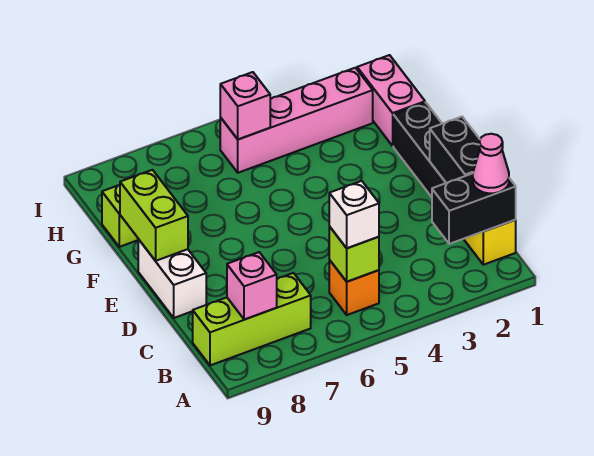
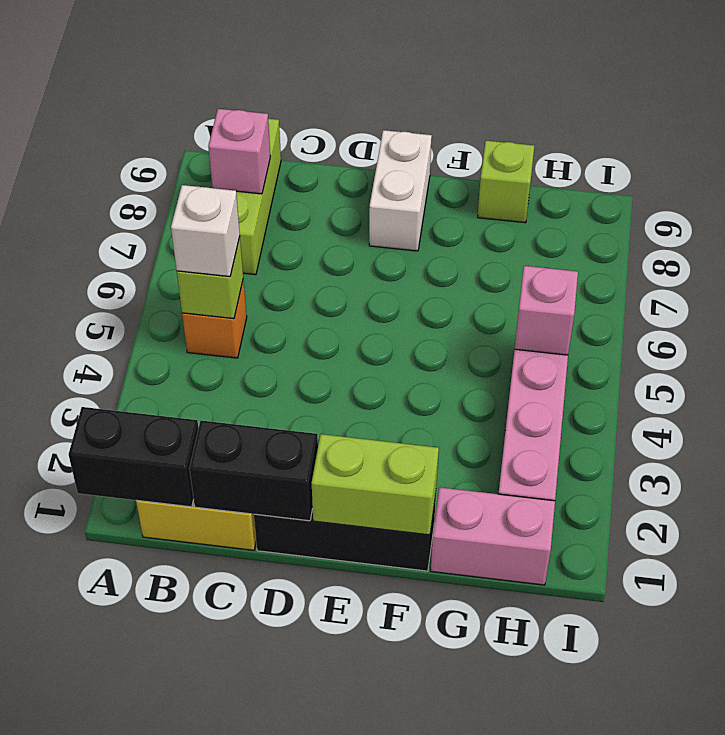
black brick B1:B2 level 2 -> black brick A1:B1 level 2
pink cone B1 level 3 -> none
white brick D9:E9 level 1 -> white brick E8:E9 level 1
lime brick E9:F9 level 2 -> lime brick E1:F1 level 2

